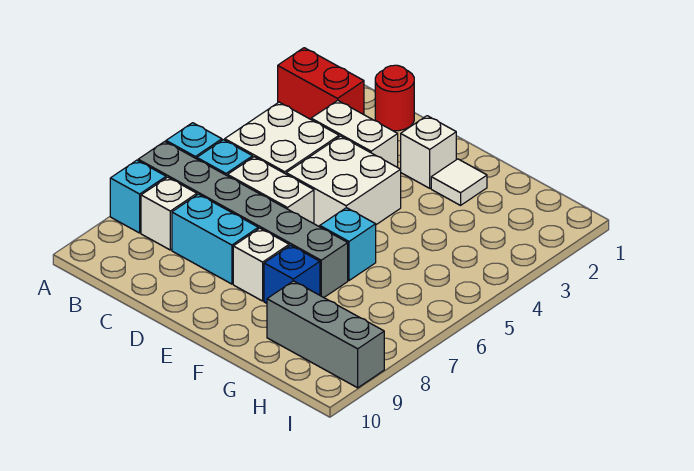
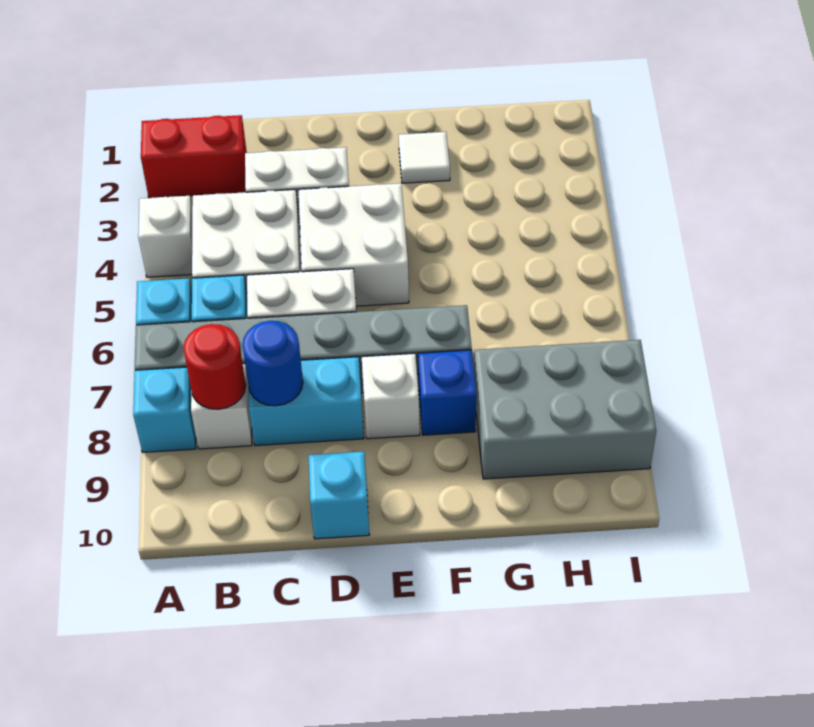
red round brick C1 level 1 -> red round brick B8 level 2
none -> blue round brick C8 level 2
white brick E2 level 1 -> white brick A4 level 1
cyan brick F6 level 1 -> cyan brick D10 level 1
grey brick G9:I9 level 1 -> grey brick G8:I9 level 1

